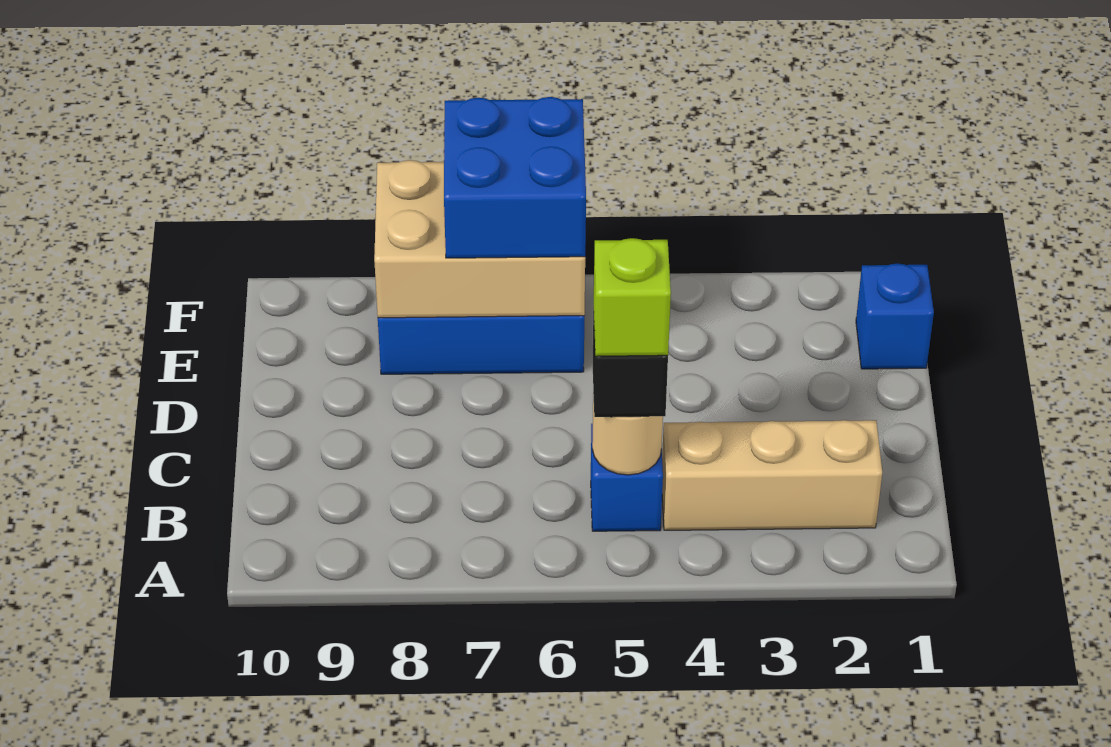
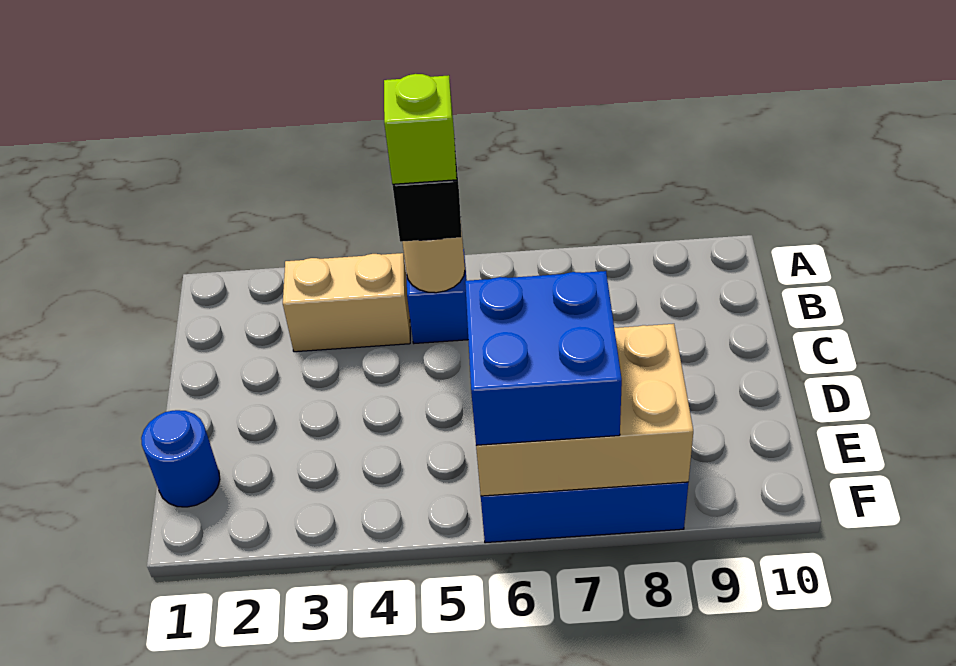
tan brick B2:B4 level 1 -> tan brick B3:B4 level 1
blue brick E1 level 1 -> blue round brick E1 level 1

